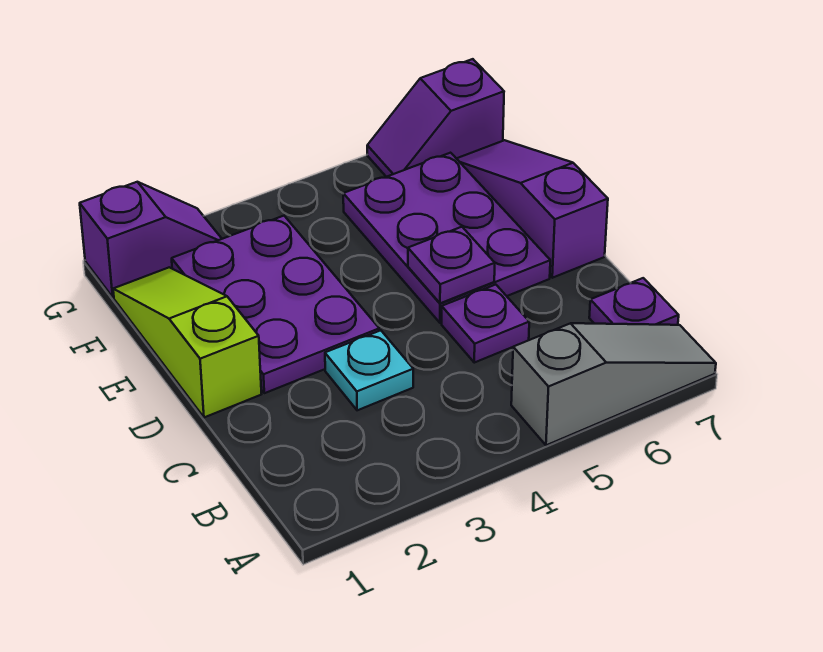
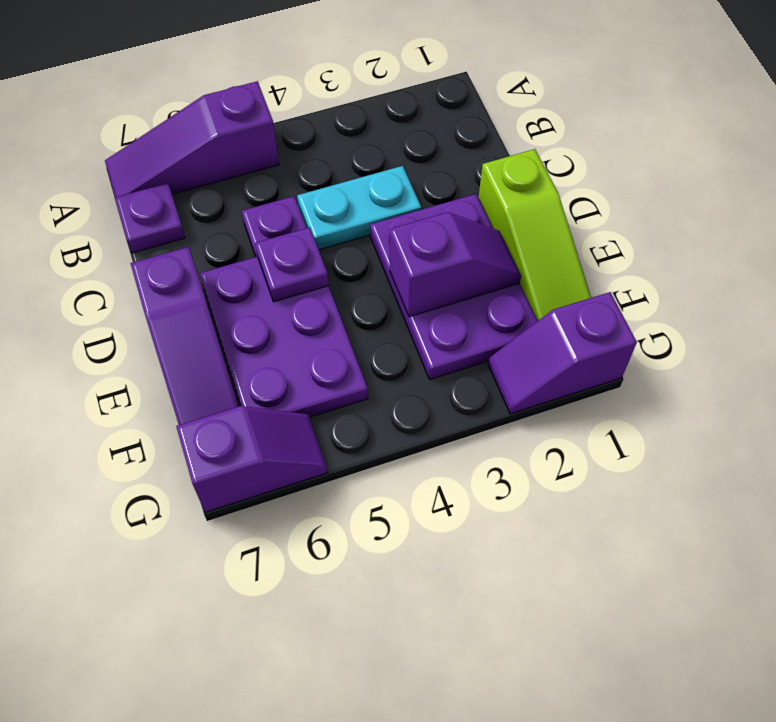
grey slope A5:A7 level 1 top 5 -> purple slope A5:A7 level 1 top 5
cyan plate C3 level 1 -> cyan plate C3:C4 level 1
none -> purple slope E2:E3 level 2 top 3

